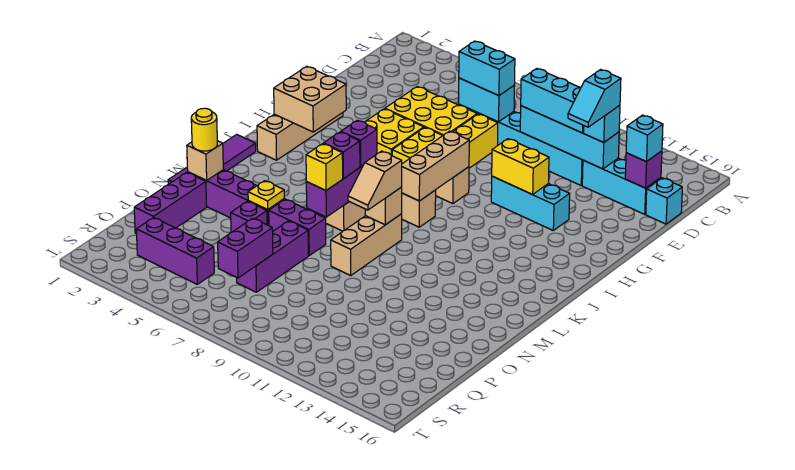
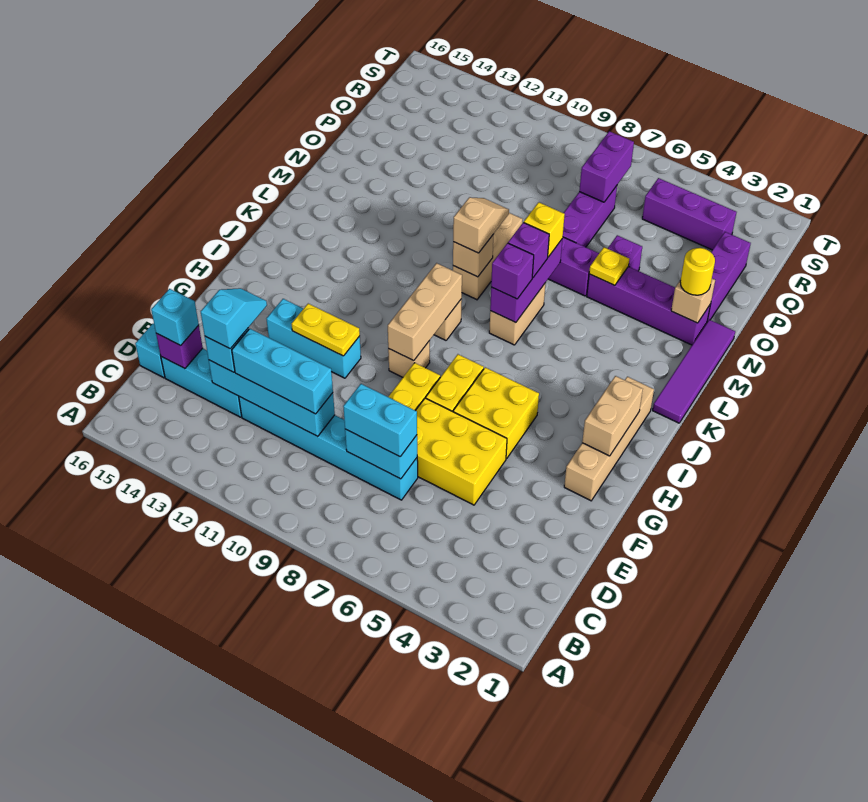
yellow brick G11:G12 level 2 -> yellow plate G11:G12 level 2
tan brick H2:I3 level 2 -> tan brick H2:I2 level 2

